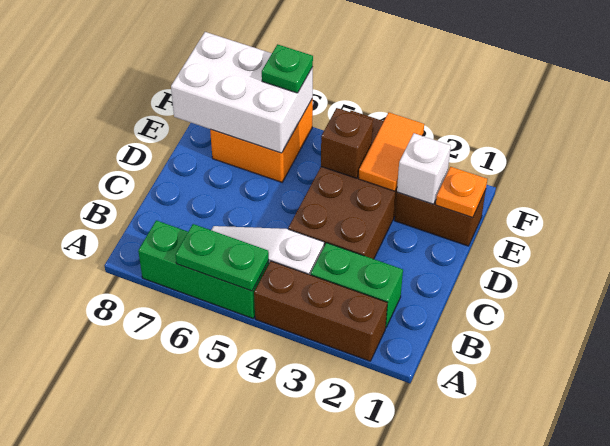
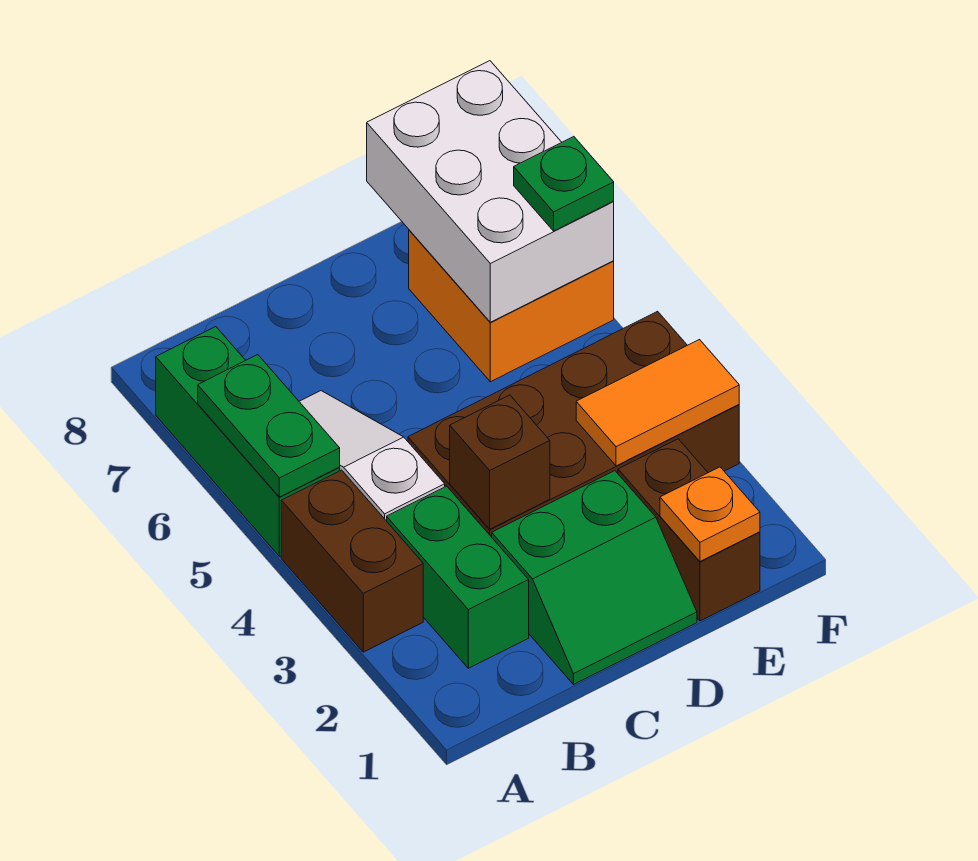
brown brick A2:A4 level 1 -> brown brick A3:A4 level 1
none -> green slope C1:D2 level 1 top 2
white brick E2 level 2 -> none
brown brick E4 level 2 -> brown brick C3 level 2

